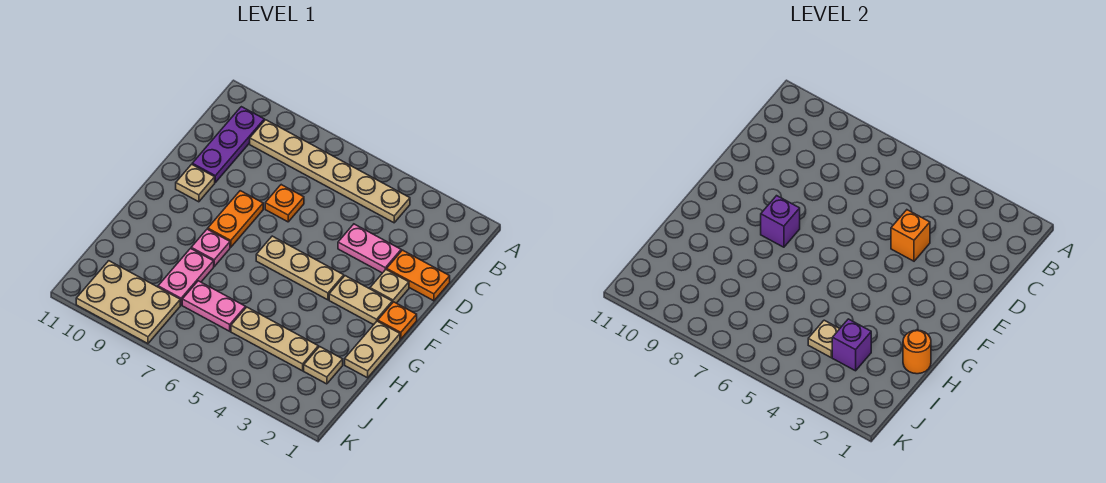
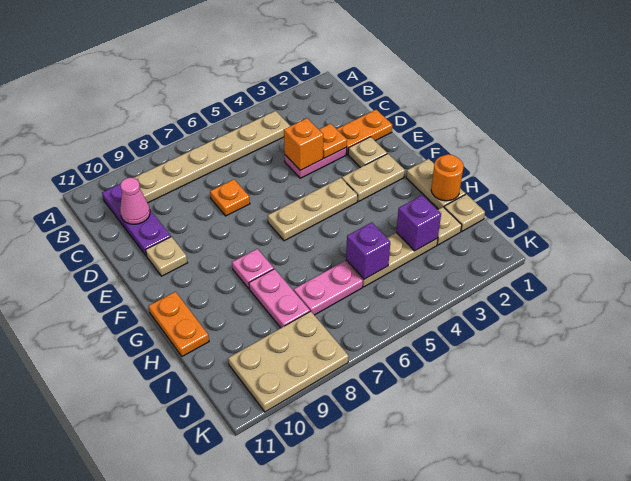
none -> pink cone C10 level 2
orange plate E8:F8 level 1 -> orange plate G11:H11 level 1
orange plate F1 level 1 -> orange plate D3 level 2
purple brick F8 level 2 -> purple brick I5 level 2
tan plate I4 level 2 -> tan plate I1 level 1

